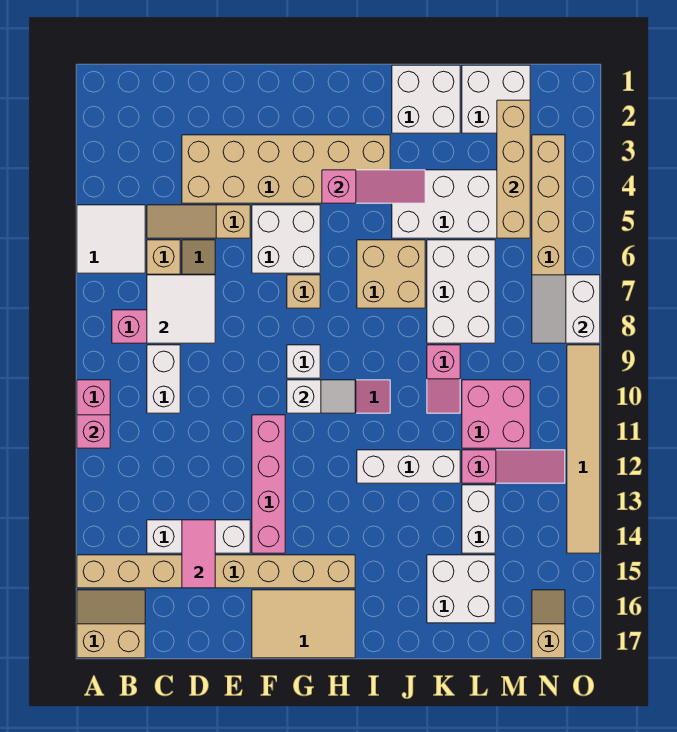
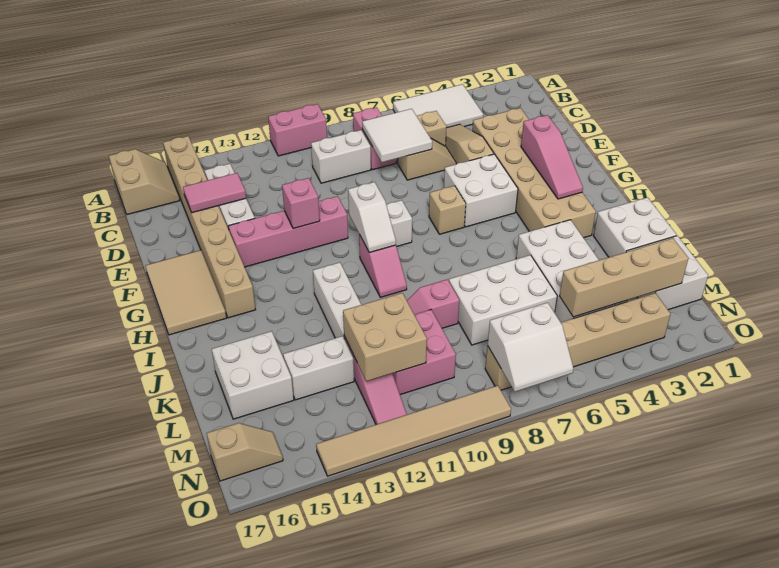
white tile A5:B6 level 1 -> white tile A4:B6 level 1
pink brick A11 level 2 -> pink brick F12 level 2
pink slope H4:J4 level 2 top H -> pink slope F3:H3 level 2 top F
tan brick I6:J7 level 1 -> tan brick L11:M12 level 2
white slope N7:O8 level 2 top O -> white slope N7:O8 level 2 top N

